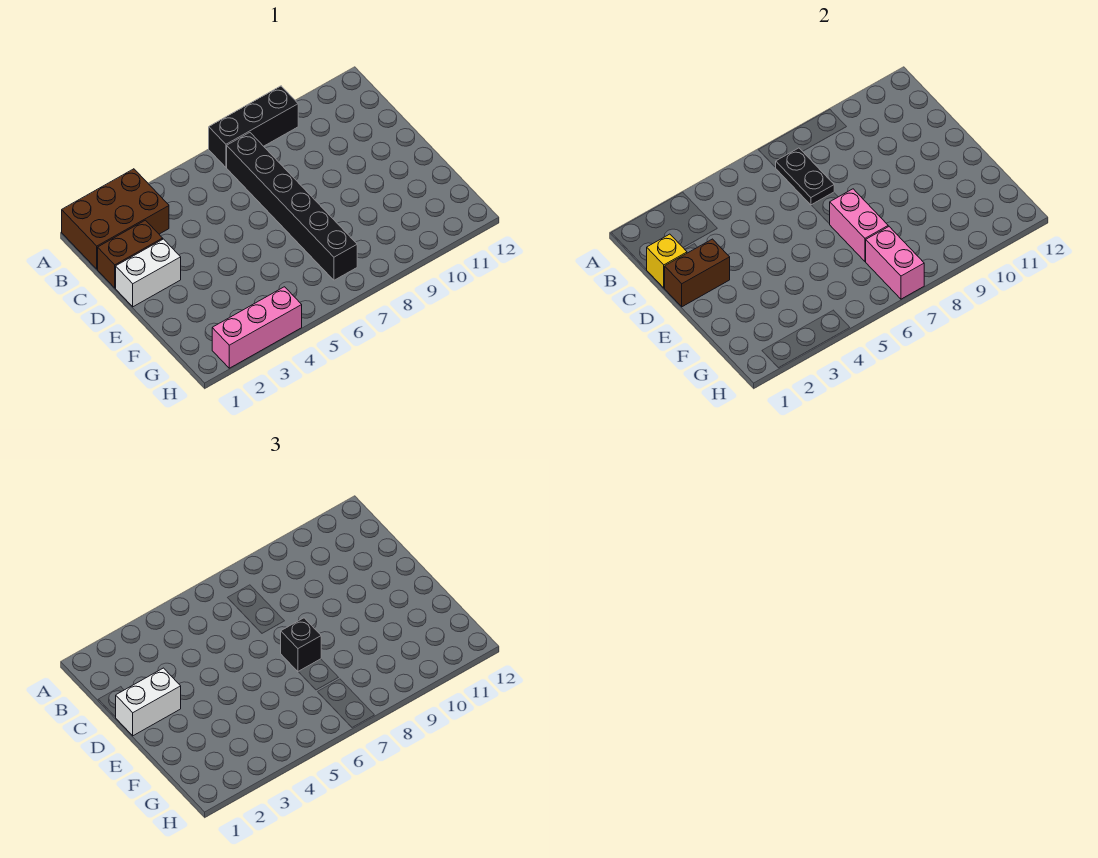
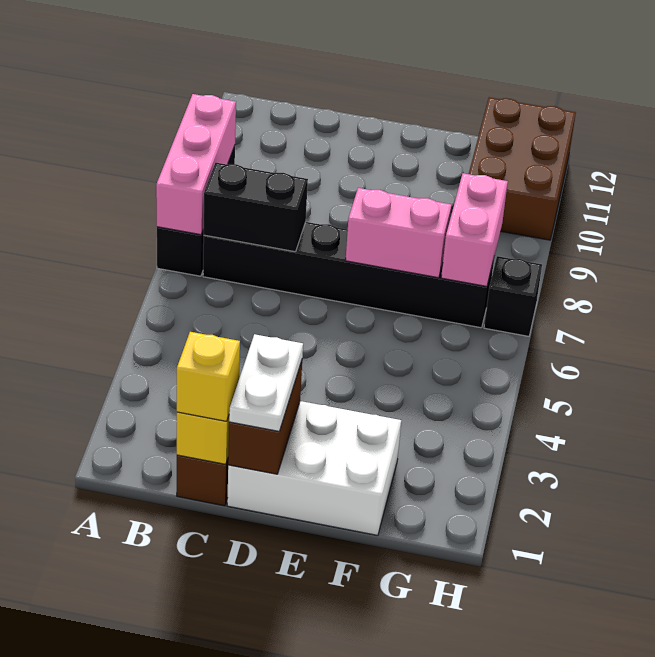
brown brick A1:B3 level 1 -> brown brick G10:H12 level 1
black plate B7:C7 level 2 -> black brick B7:C7 level 2
none -> yellow brick C1 level 3
white brick D1:D2 level 1 -> white brick D1:F2 level 1
white brick D1:D2 level 3 -> white plate D1:D2 level 3
black brick E7 level 3 -> black brick H7 level 1
pink brick G7:H7 level 2 -> pink brick G7:G8 level 2
pink brick H2:H4 level 1 -> pink brick A7:A9 level 2

